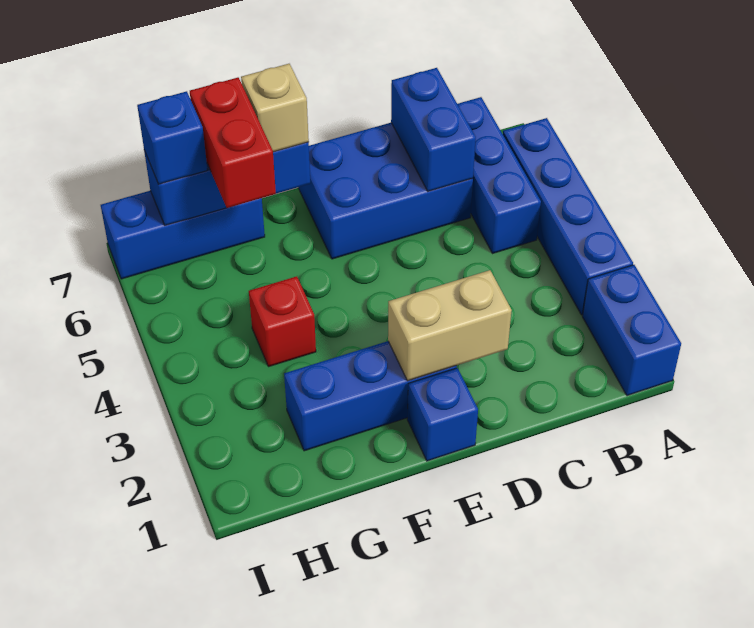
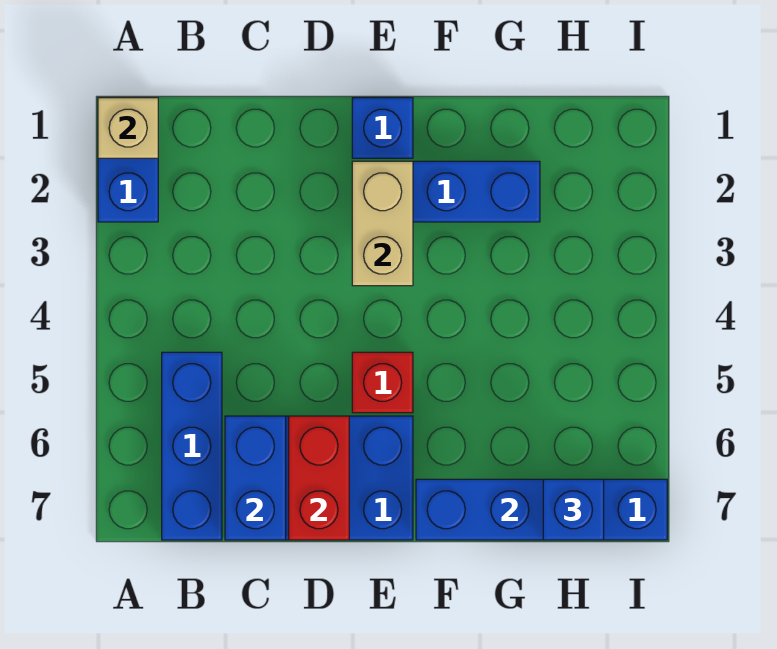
blue brick A3:A6 level 1 -> none
tan brick D2:E2 level 2 -> tan brick E2:E3 level 2
tan brick F7 level 3 -> tan brick A1 level 2
red brick G4 level 1 -> red brick E5 level 1
red brick G6:G7 level 3 -> red brick D6:D7 level 2

